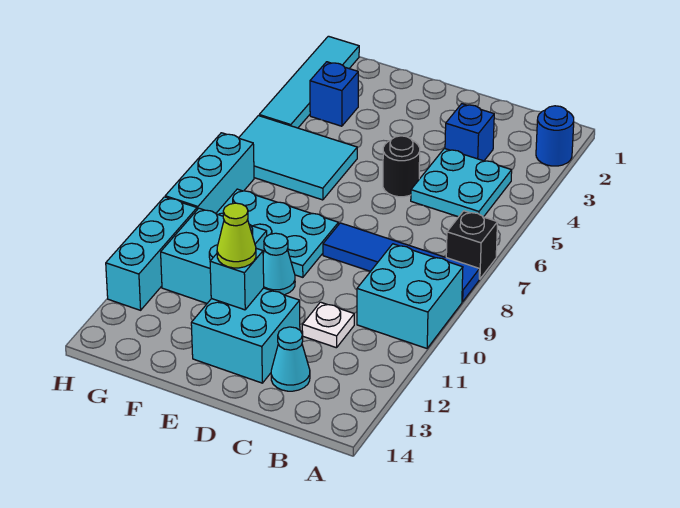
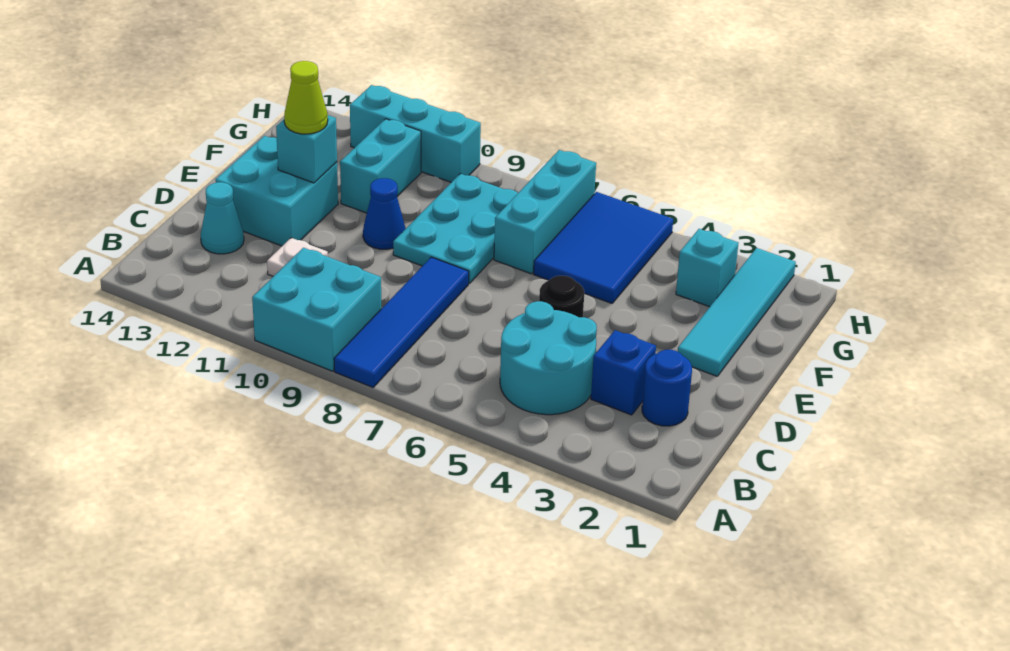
blue round brick A2 level 1 -> blue round brick C2 level 1
black brick A7 level 1 -> none
cyan plate B4:C5 level 1 -> cyan round brick B4:C5 level 1
cyan cone E10 level 1 -> blue cone E10 level 1
cyan tile F5:H6 level 1 -> blue tile F5:H6 level 1
cyan brick F10:G11 level 1 -> cyan brick F11:G11 level 1
blue brick G3 level 1 -> cyan brick G3 level 1
cyan tile H1:H4 level 1 -> cyan tile E2:H2 level 1
cyan brick H7:H9 level 1 -> cyan brick F7:H7 level 1

